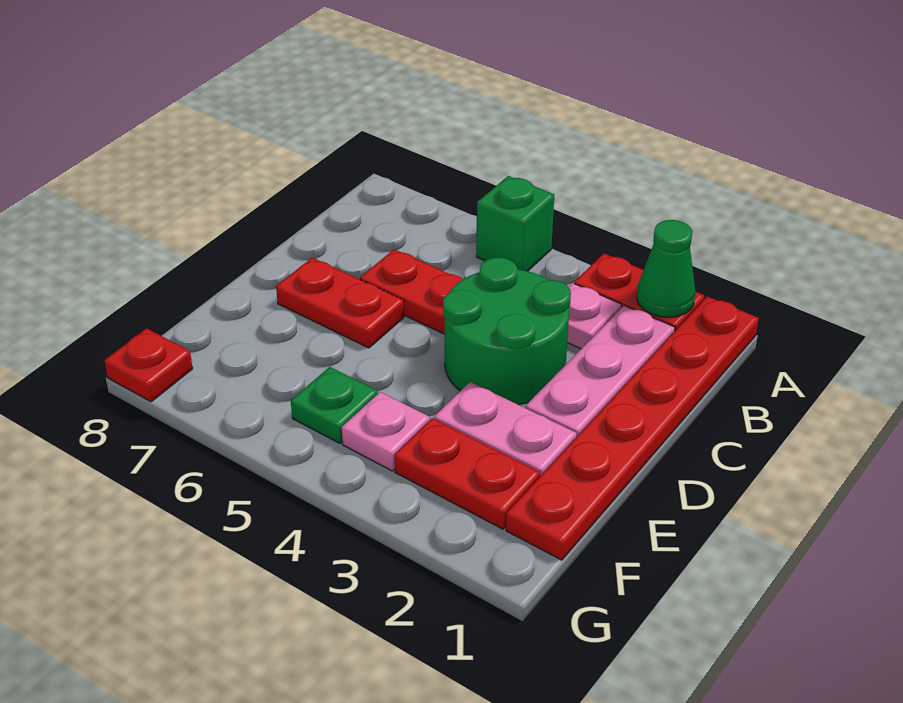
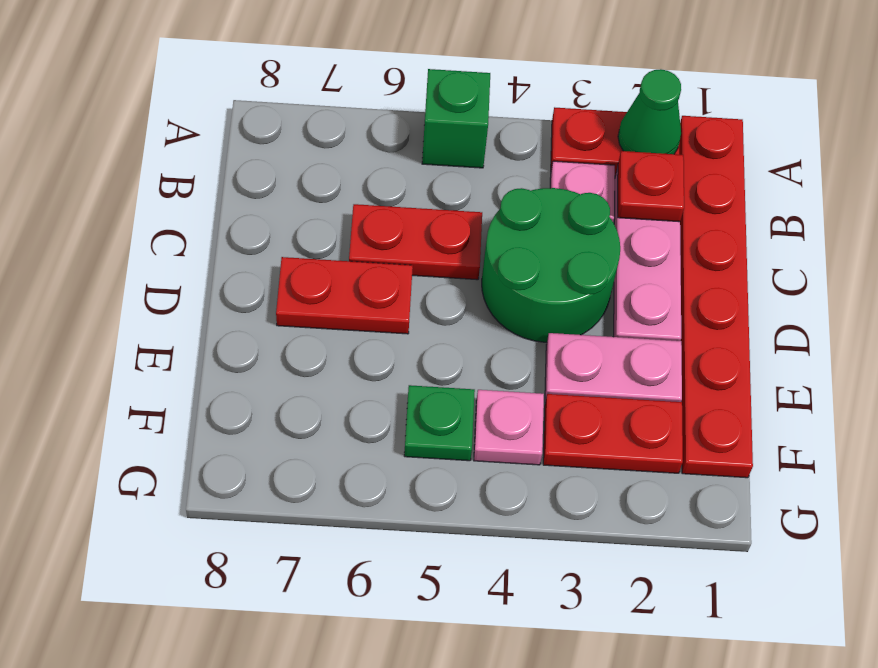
red plate G8 level 1 -> red plate B2 level 2

